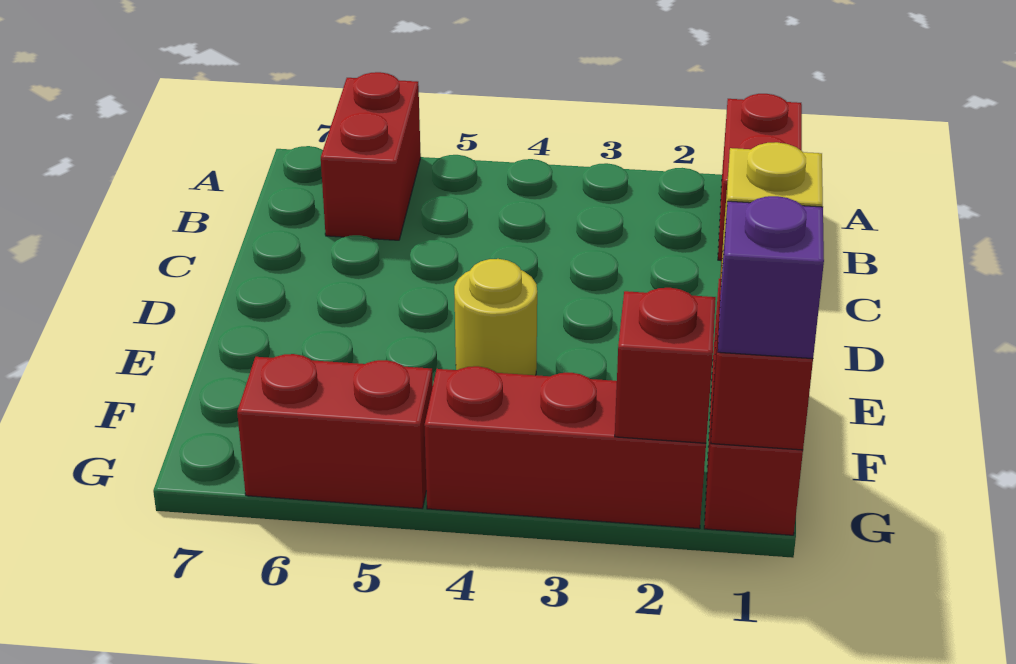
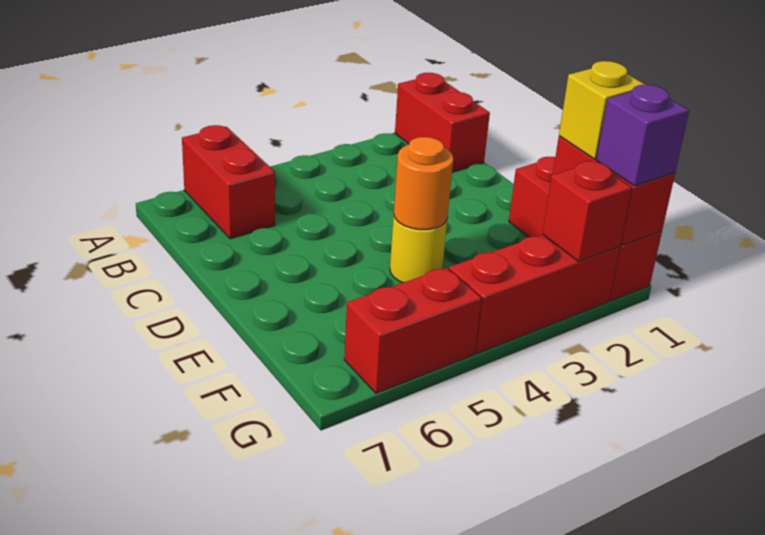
none -> orange round brick E4 level 2

